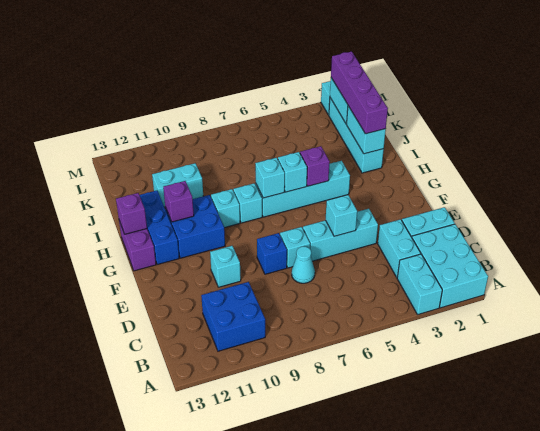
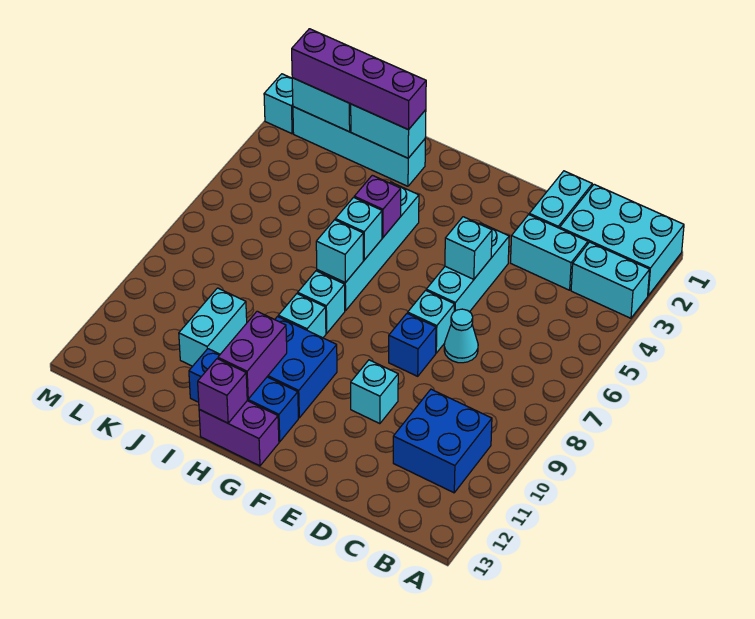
purple brick H11 level 2 -> purple brick H11:H12 level 2

